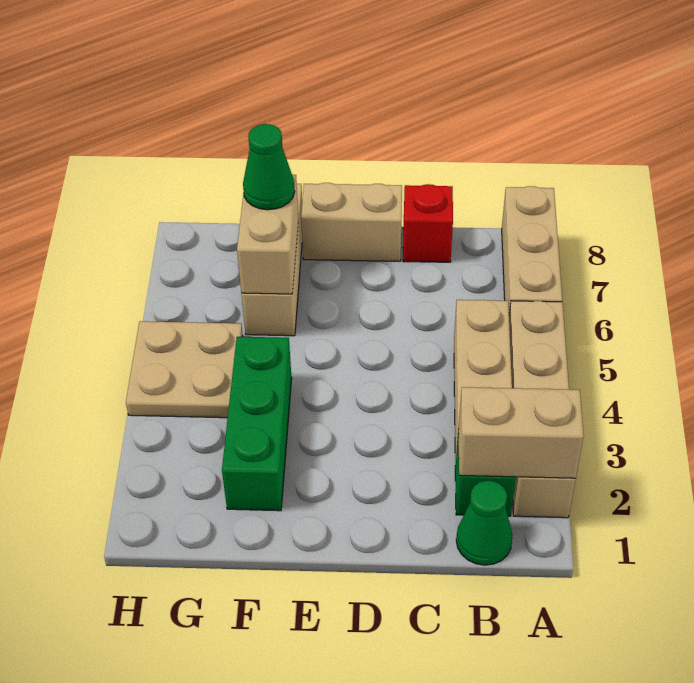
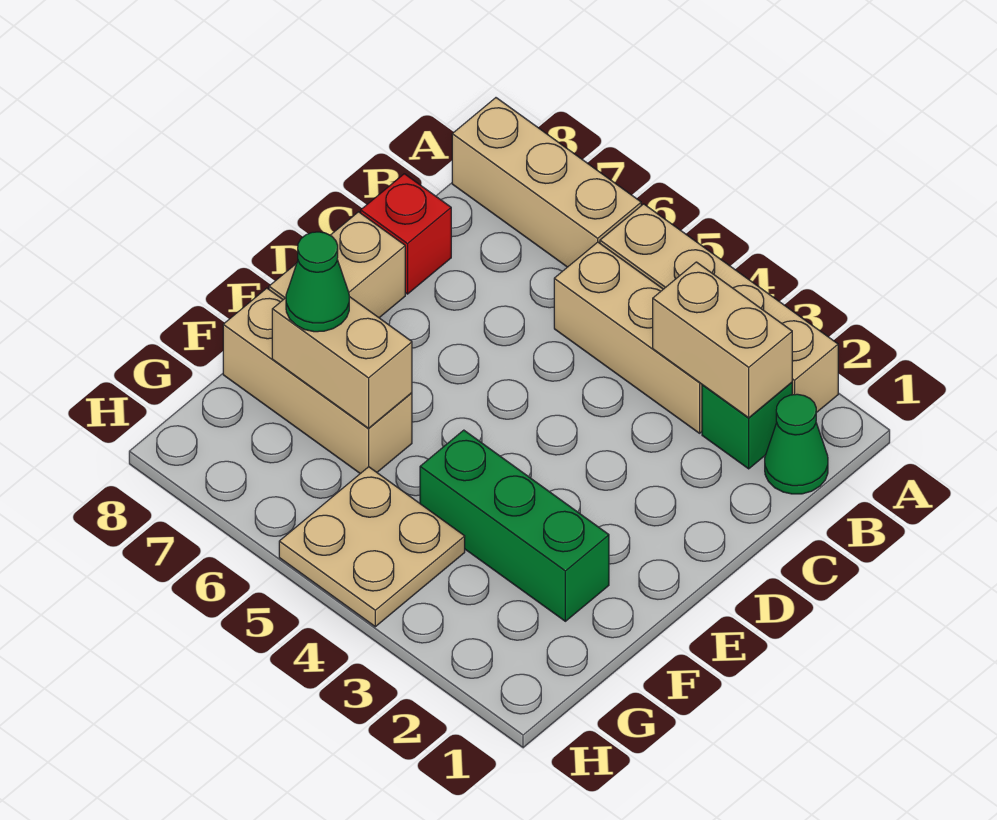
tan brick A2:B2 level 2 -> tan brick B2:B3 level 2

